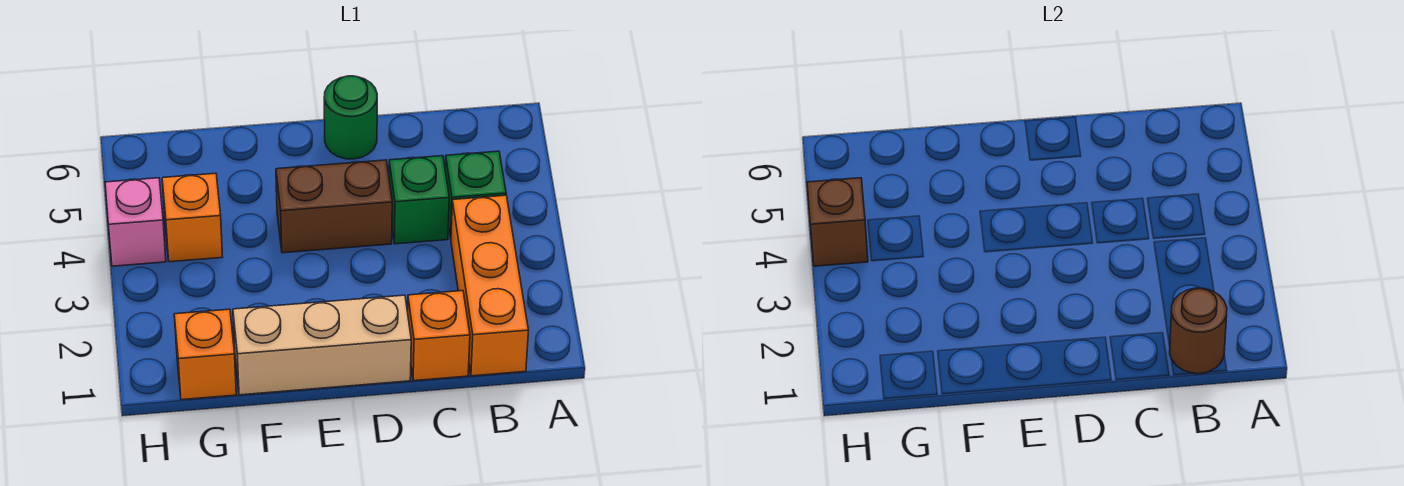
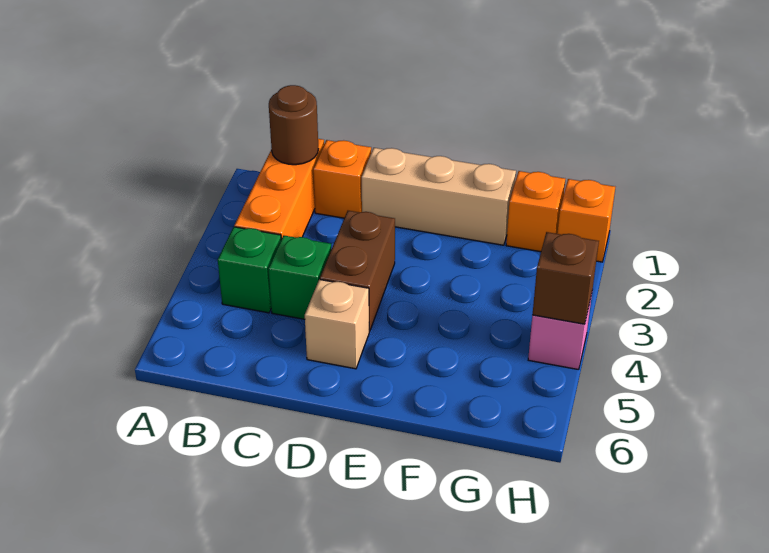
brown brick D4:E4 level 1 -> brown brick D3:D4 level 1
none -> tan brick D5 level 1
green round brick D6 level 1 -> none
orange brick G4 level 1 -> orange brick H1 level 1

